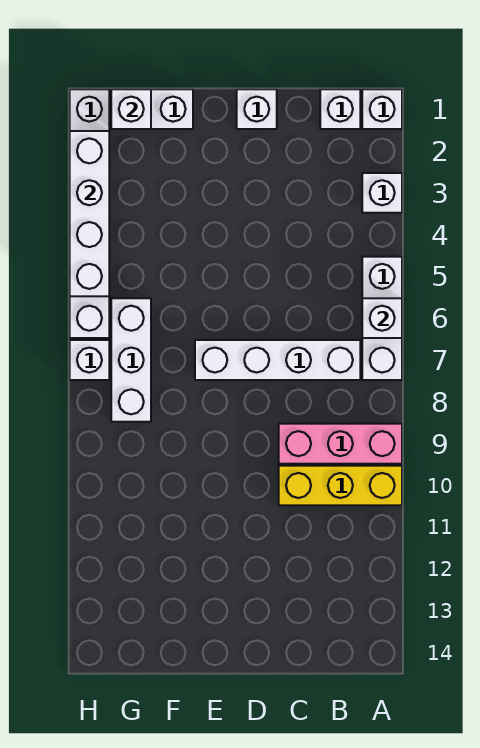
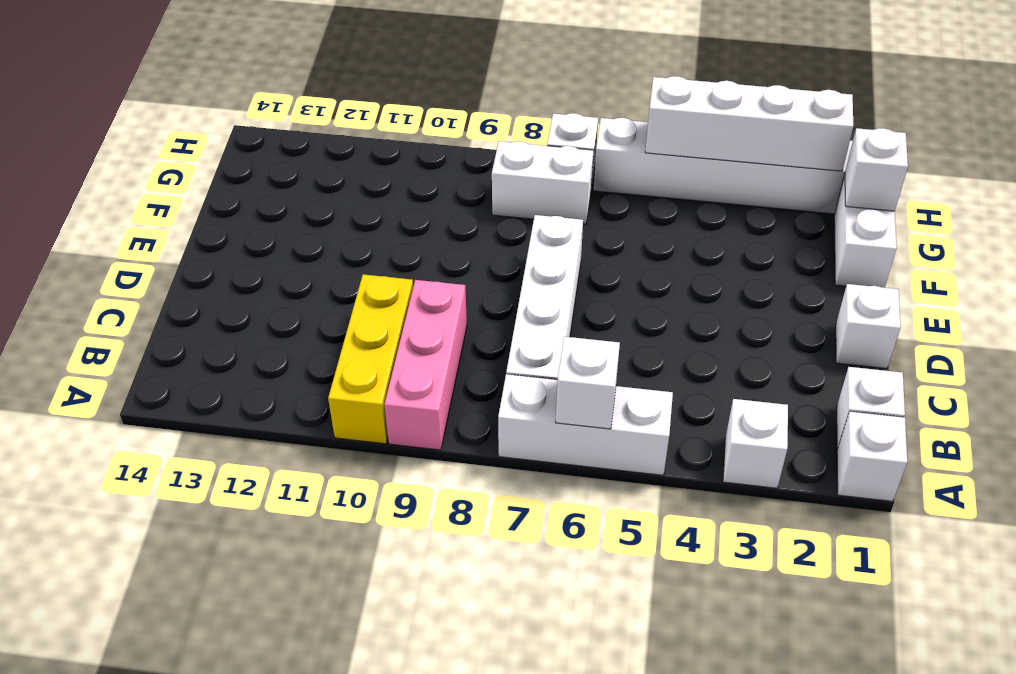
white brick G6:G8 level 1 -> white brick G7:G8 level 1

